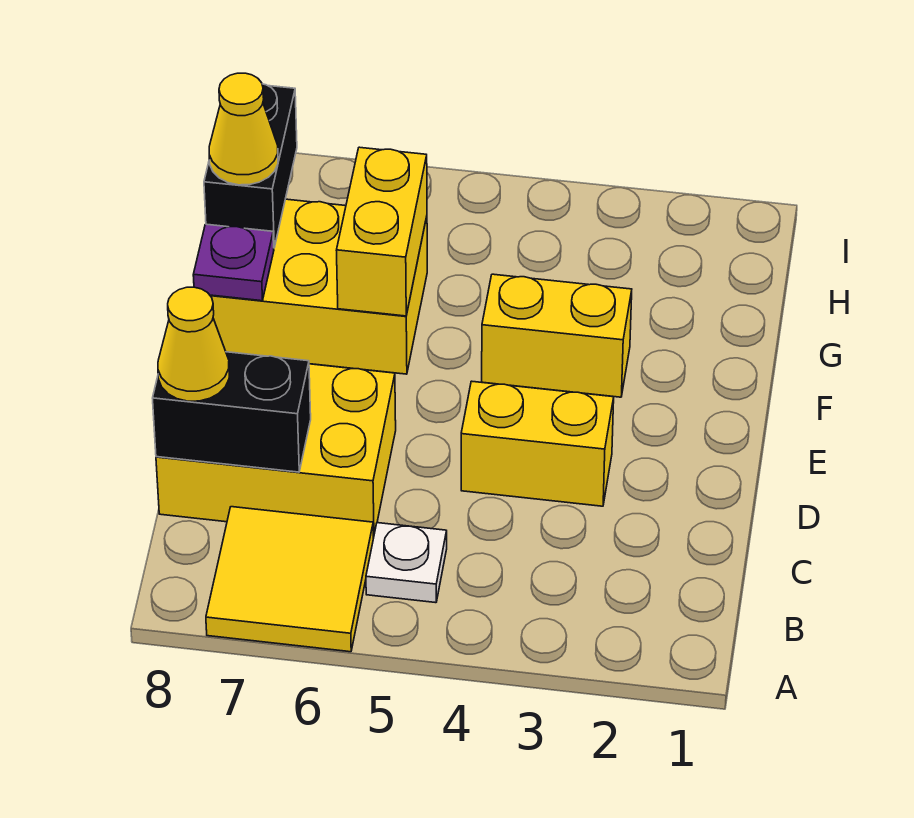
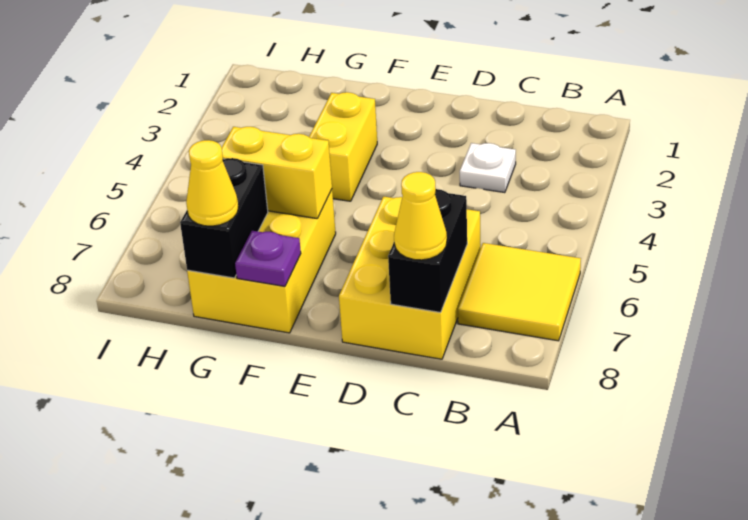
white plate B5 level 1 -> white plate C3 level 1
yellow brick D3:D4 level 1 -> none
black brick G8:H8 level 2 -> black brick G7:G8 level 2

